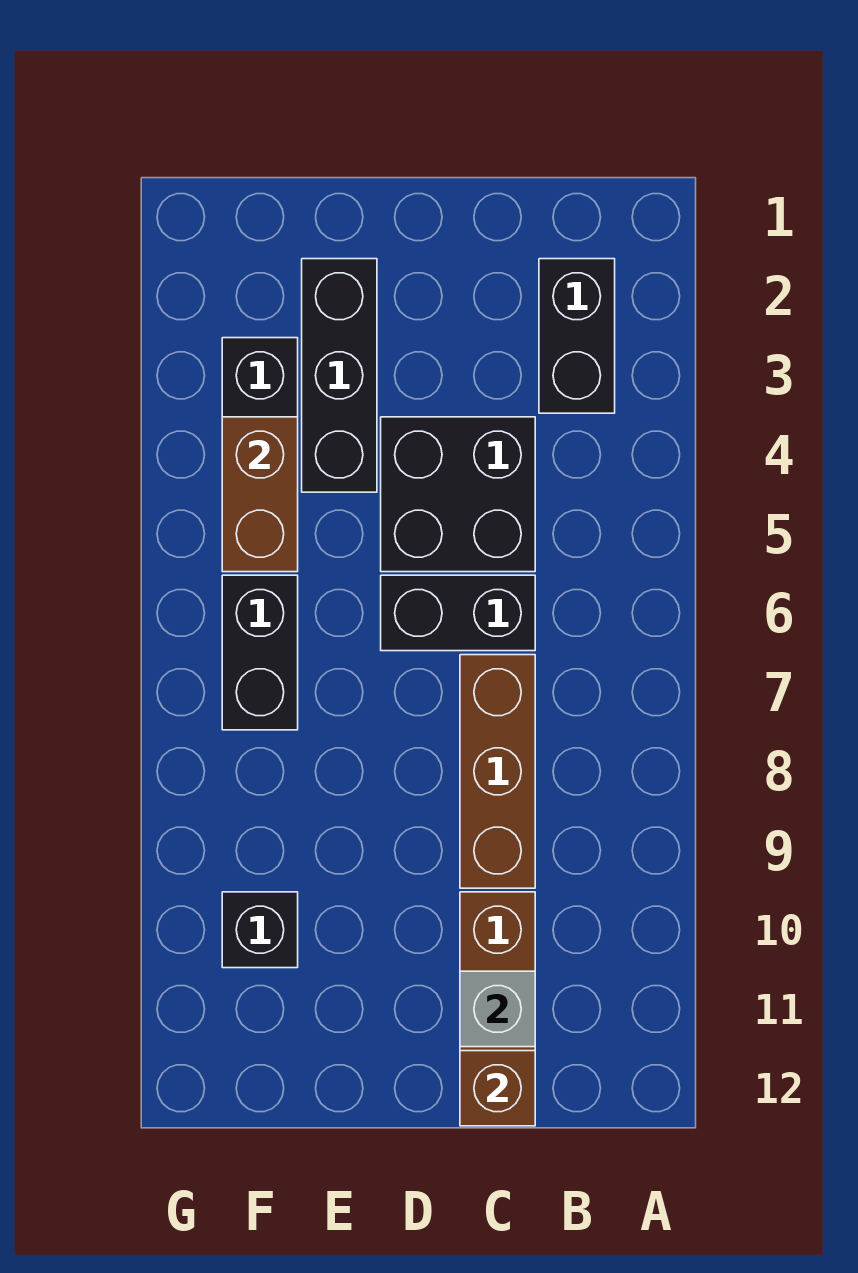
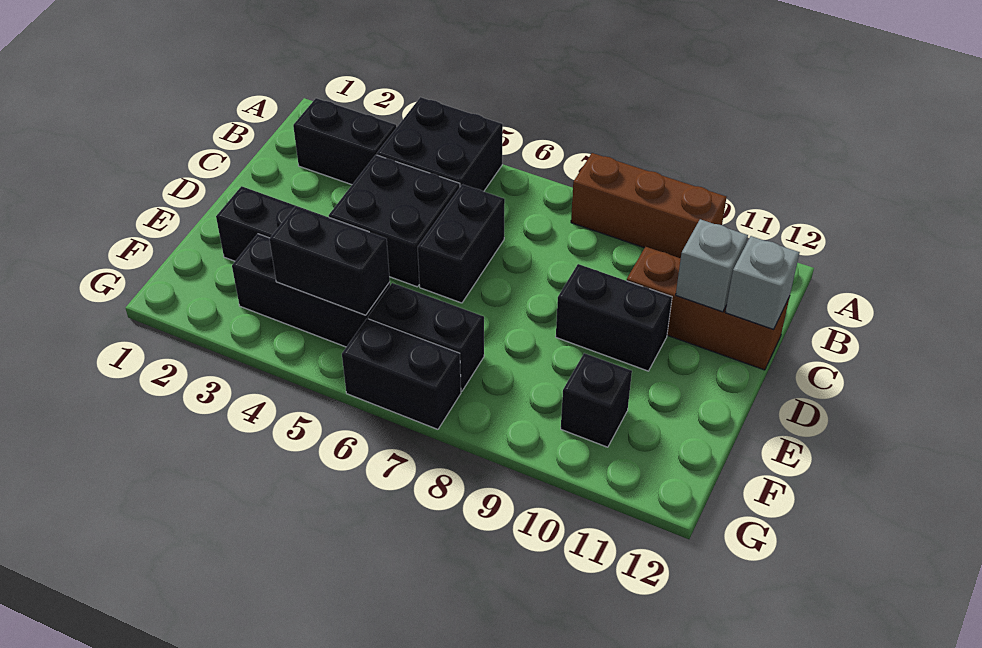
none -> black brick A4:B5 level 1
brown brick C7:C9 level 1 -> brown brick A8:A10 level 1
brown brick C12 level 2 -> grey brick C12 level 2
none -> black brick D9:D10 level 1
brown brick F4:F5 level 2 -> black brick F4:F5 level 2
none -> black brick G6:G7 level 1

